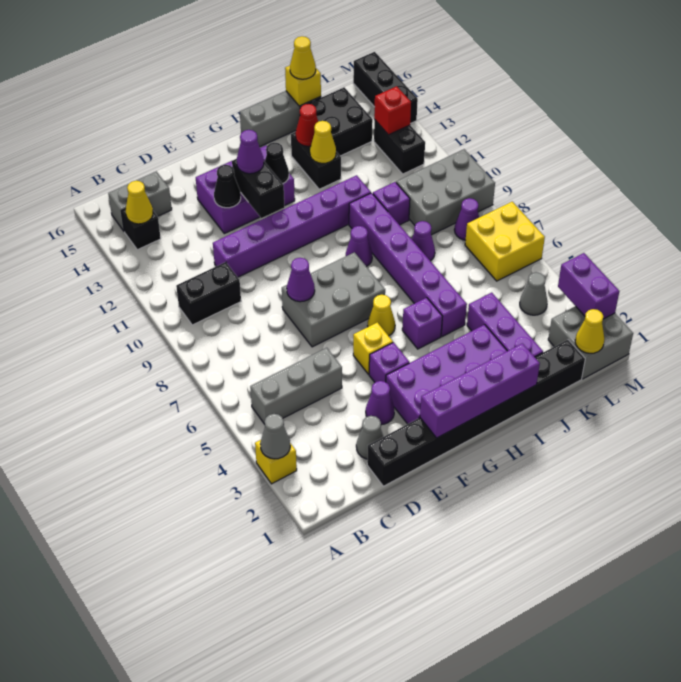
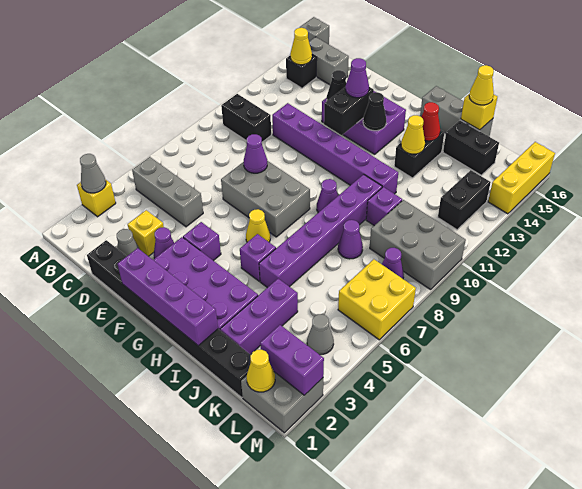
none -> grey brick A16 level 1
yellow brick F5 level 1 -> yellow brick D3 level 1
black brick J14:K15 level 1 -> black brick J15:K15 level 1
red brick L13 level 2 -> none
purple brick M2:M3 level 2 -> purple brick L2:M2 level 2
black brick M14:M16 level 1 -> yellow brick M14:M16 level 1

